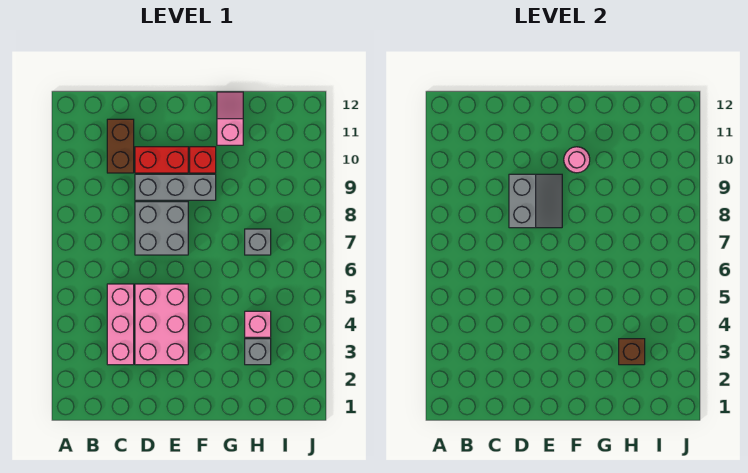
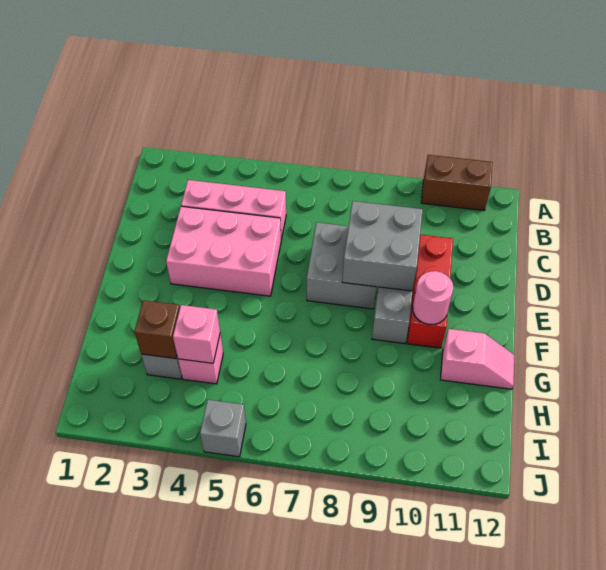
brown brick C10:C11 level 1 -> brown brick A10:A11 level 1
grey slope D8:E9 level 2 top D -> grey brick D8:E9 level 2
none -> pink brick H4 level 2
grey brick H7 level 1 -> grey brick J5 level 1

